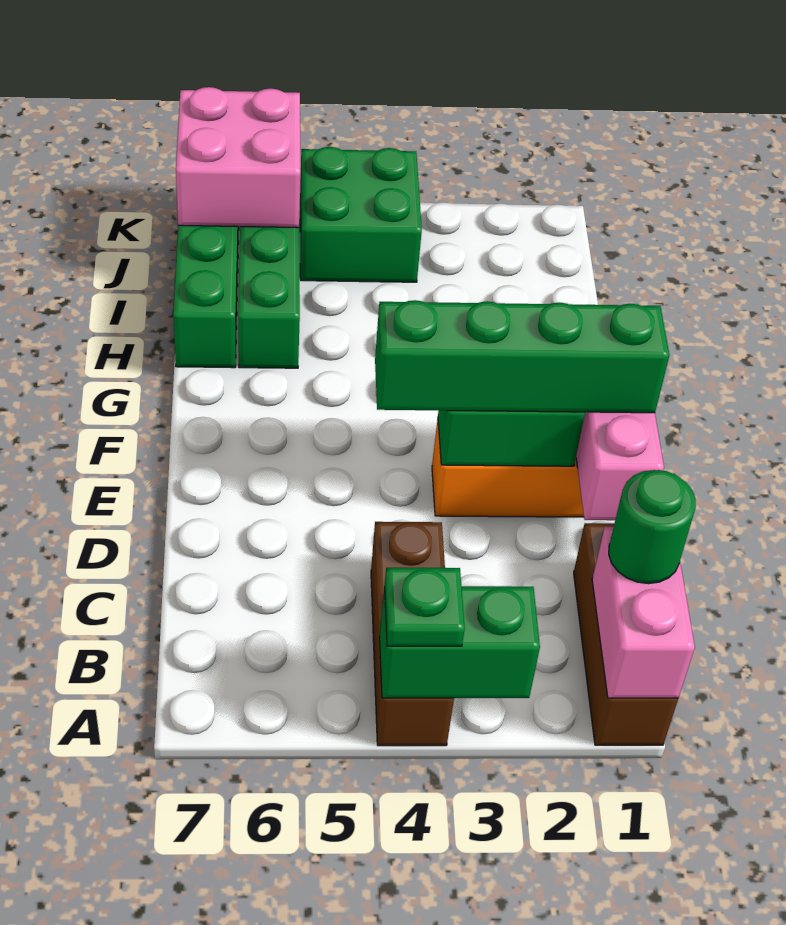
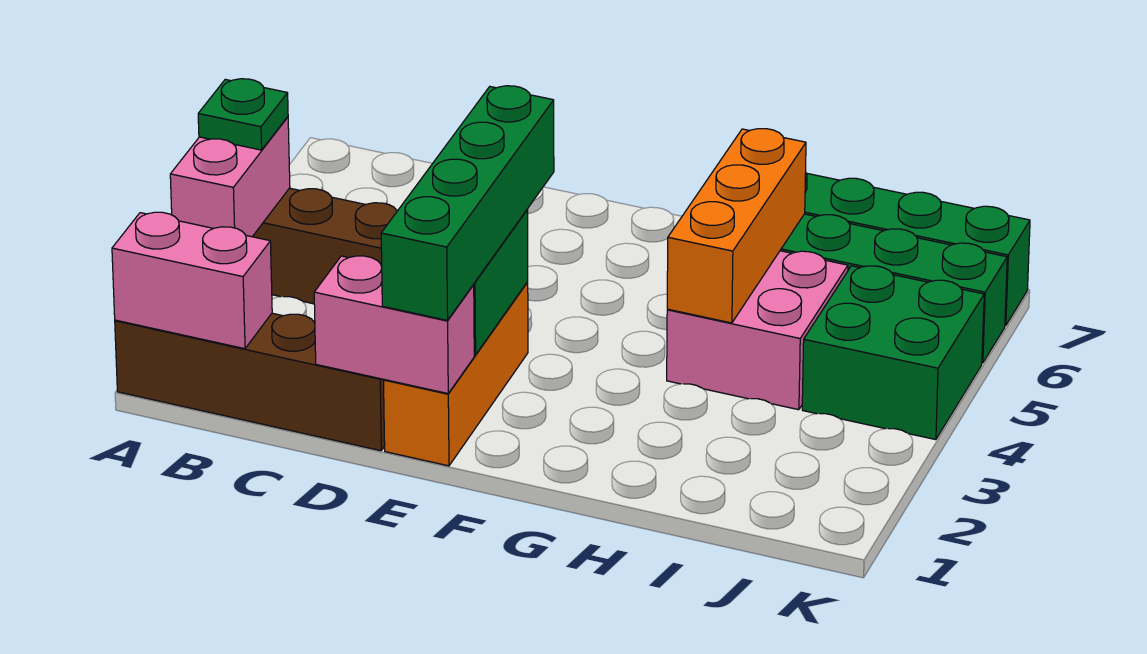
brown brick A1:C1 level 1 -> brown brick A1:D1 level 1
green brick A3:A4 level 2 -> pink brick A3:A4 level 2
green round brick B1 level 3 -> none
none -> orange brick H4:H6 level 2
pink brick J6:K7 level 2 -> pink brick H4:I5 level 1

